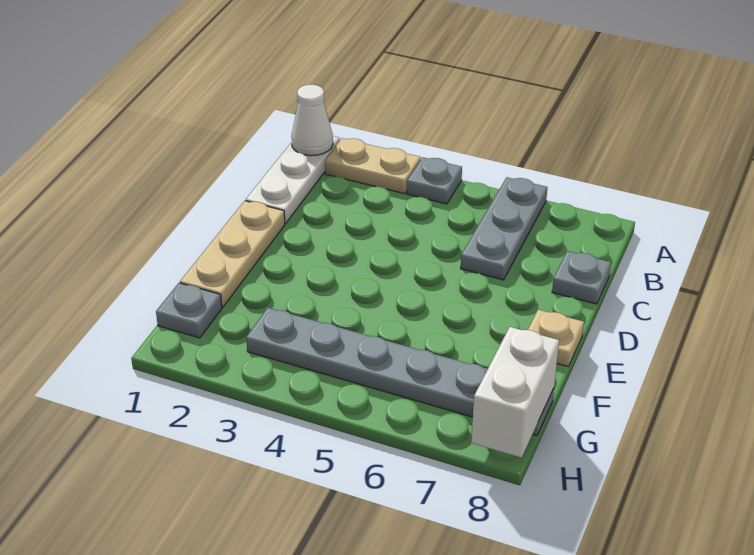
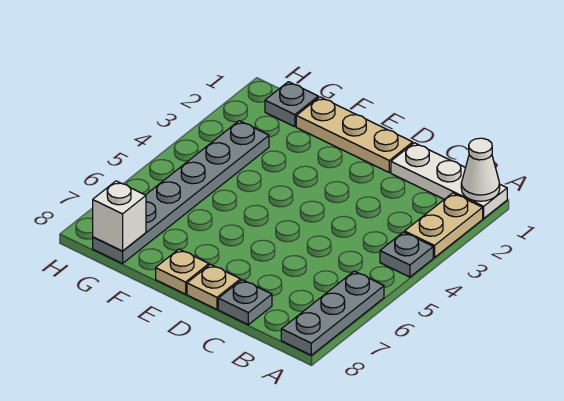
grey plate A6:C6 level 1 -> grey plate A6:A8 level 1
none -> tan plate D8 level 1
white brick G8:H8 level 2 -> white brick G8 level 2

